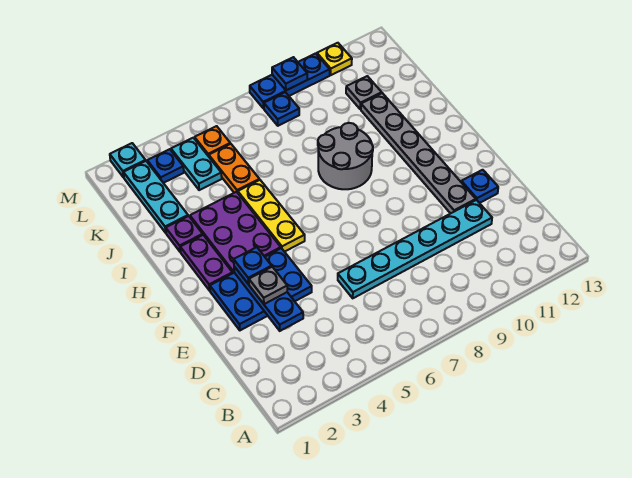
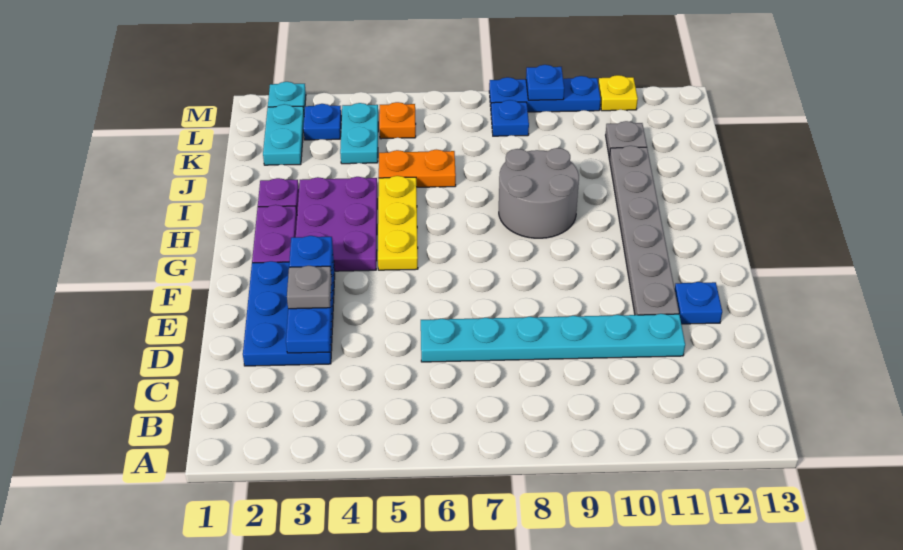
blue plate E2:F4 level 1 -> blue plate D2:F3 level 1
cyan plate J2:L2 level 1 -> cyan plate K2:L2 level 1
orange plate J5:K5 level 1 -> orange plate J5:J6 level 1

